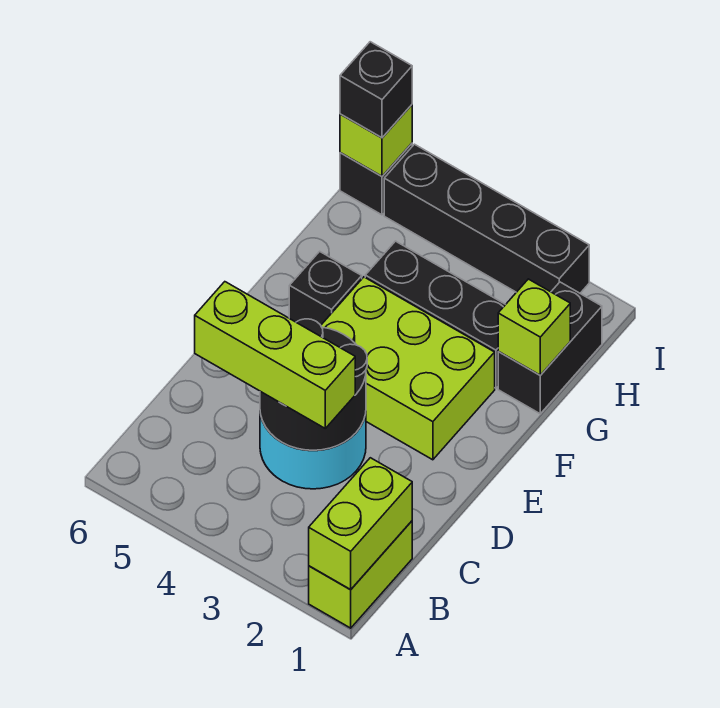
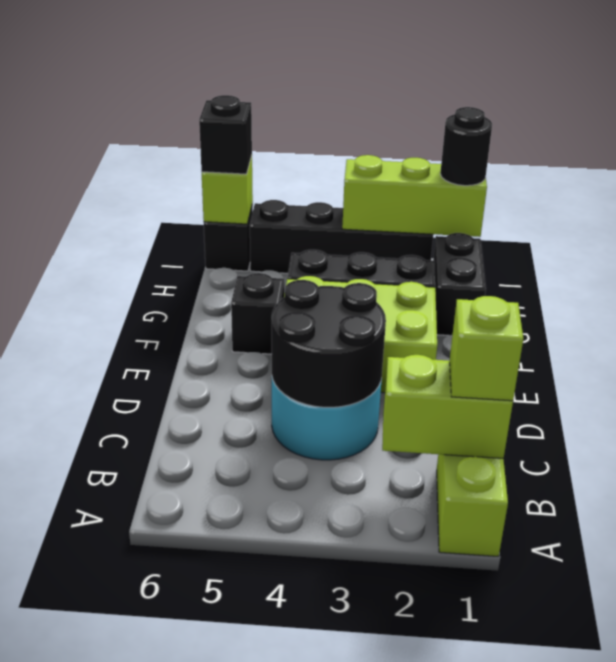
lime brick A1:B1 level 2 -> lime brick B1:B2 level 2
lime brick C3:C5 level 3 -> lime brick I1:I3 level 2
lime brick G1 level 2 -> lime brick B1 level 3
none -> black round brick I1 level 3

